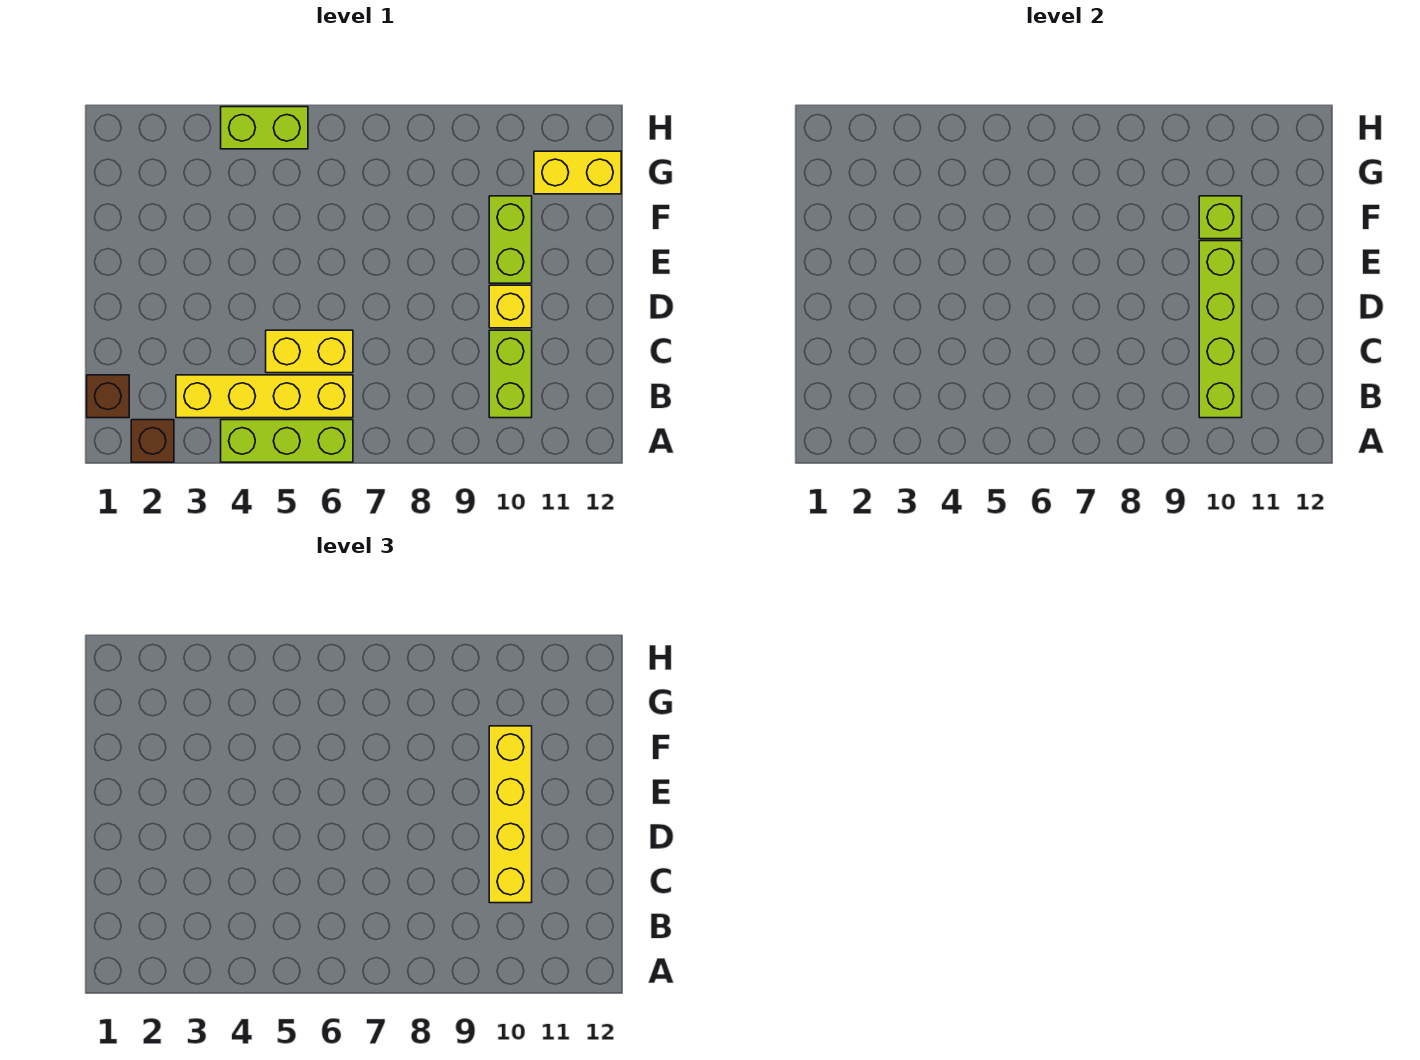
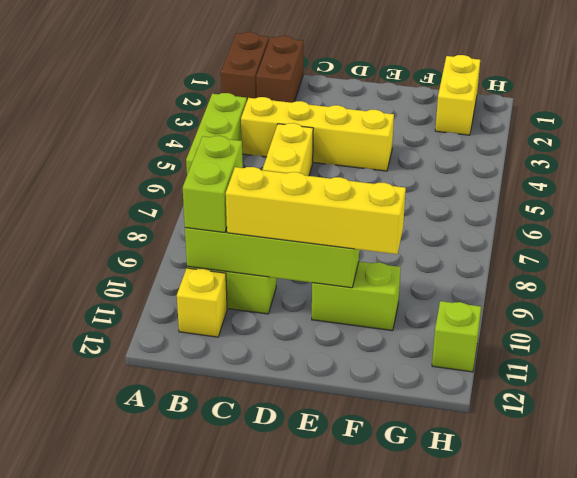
brown brick A2 level 1 -> brown brick A1:A2 level 1
brown brick B1 level 1 -> brown brick B1:B2 level 1
yellow brick B3:B6 level 1 -> yellow brick B4:E4 level 1
yellow brick D10 level 1 -> yellow brick B11 level 1
lime brick F10 level 2 -> lime brick H11 level 1
yellow brick G11:G12 level 1 -> yellow brick G1:G2 level 1
lime brick H4:H5 level 1 -> lime brick B9:B10 level 3

